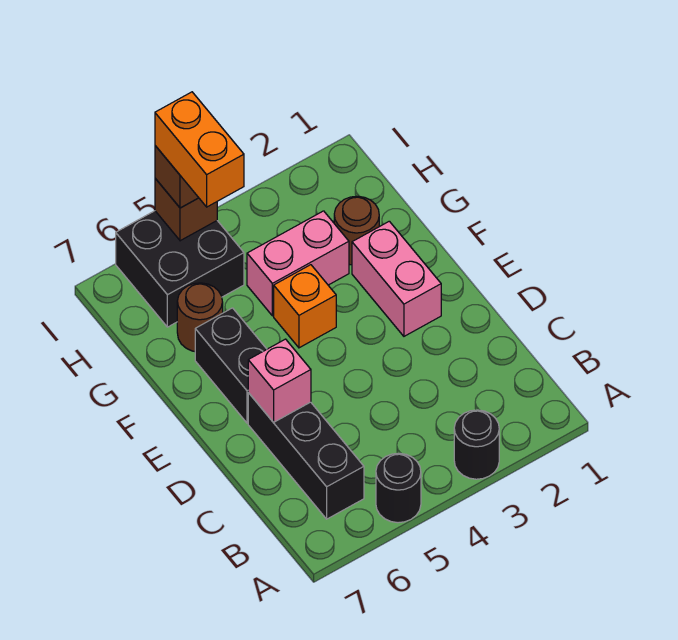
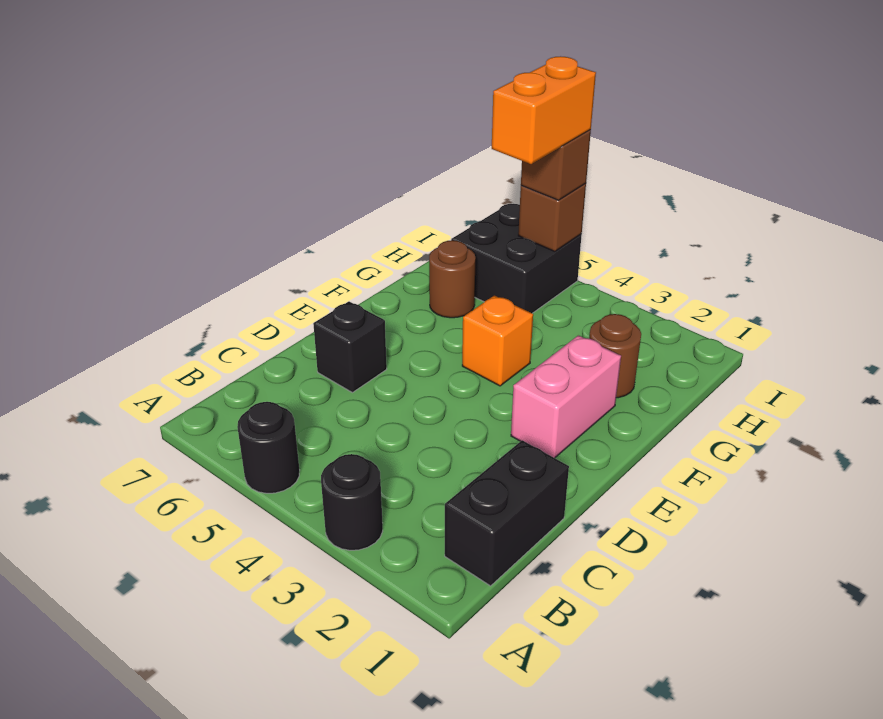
black brick B6:D6 level 1 -> black brick D6 level 1
pink brick D6 level 2 -> none
black brick E6:F6 level 1 -> black brick B1:C1 level 1
pink brick G3:G4 level 1 -> none

